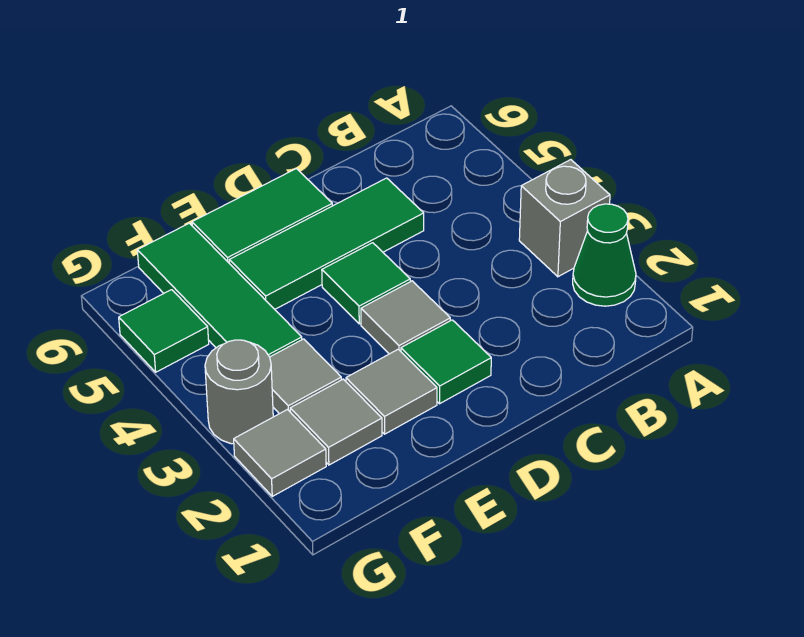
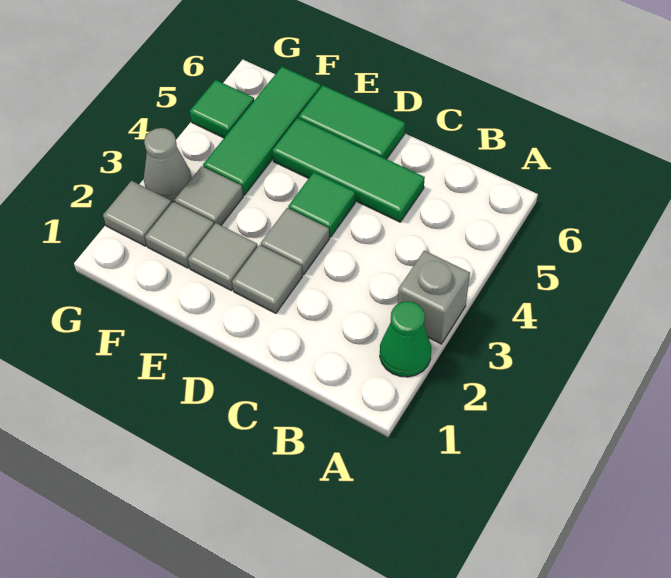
green tile D2 level 1 -> grey tile D2 level 1
grey round brick G3 level 1 -> grey cone G3 level 1

